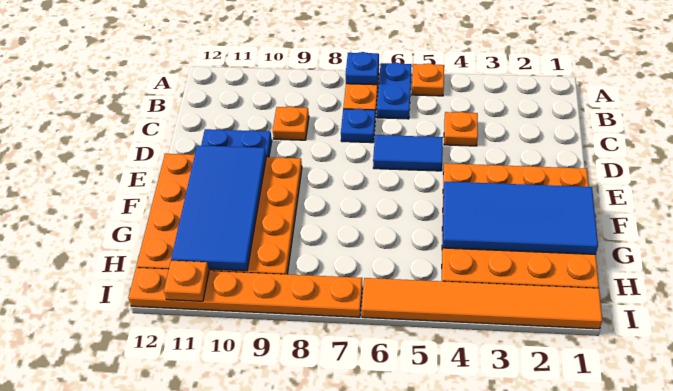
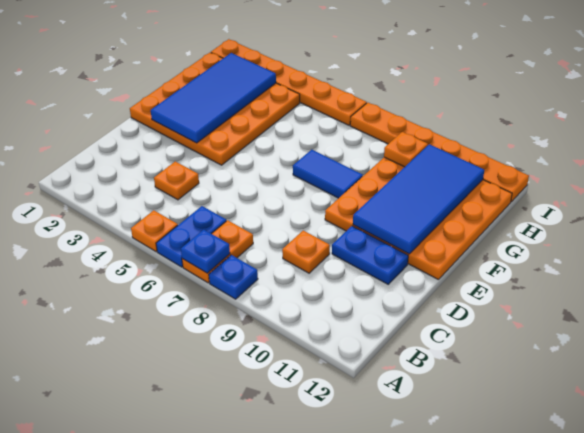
blue plate C7 level 1 -> blue plate A8 level 1
blue tile D5:D6 level 1 -> blue tile F7:F8 level 1
blue tile F1:G4 level 2 -> blue tile E2:H3 level 2
orange tile I1:I6 level 1 -> orange plate I1:I6 level 1
orange plate I11 level 2 -> orange plate H9 level 2

